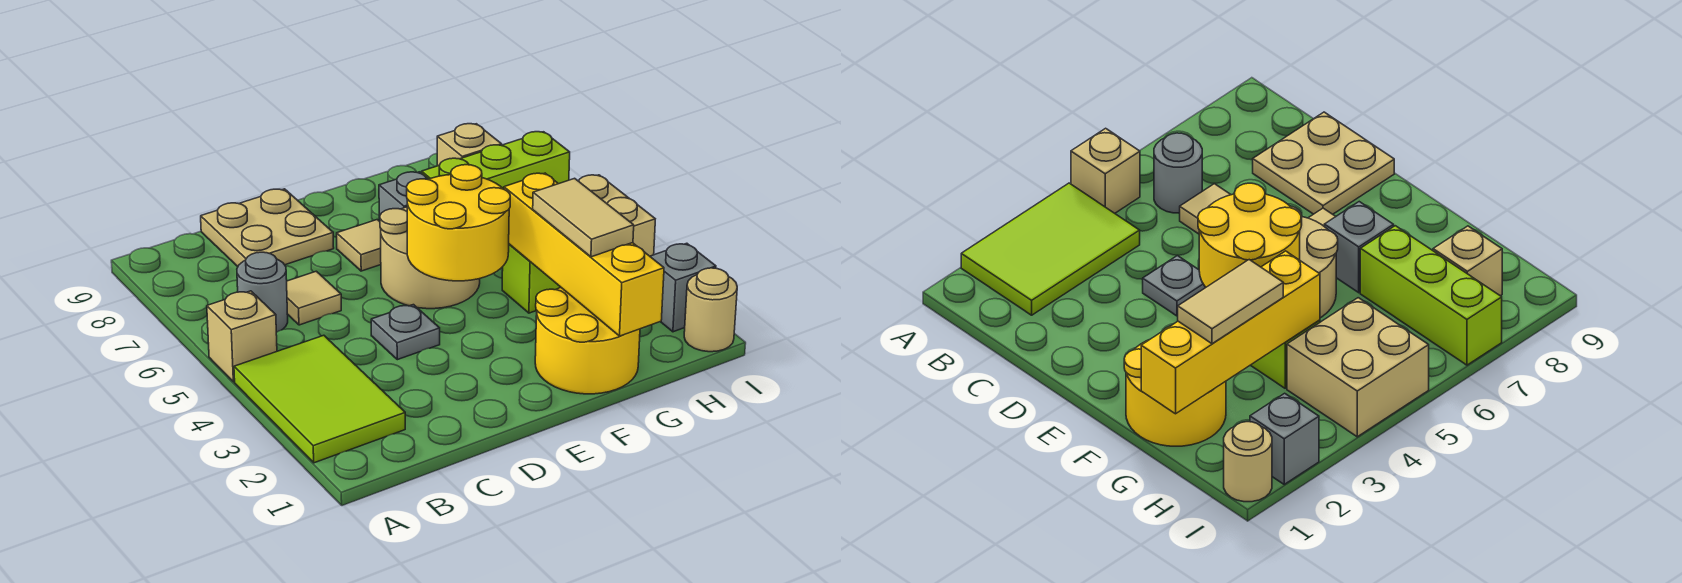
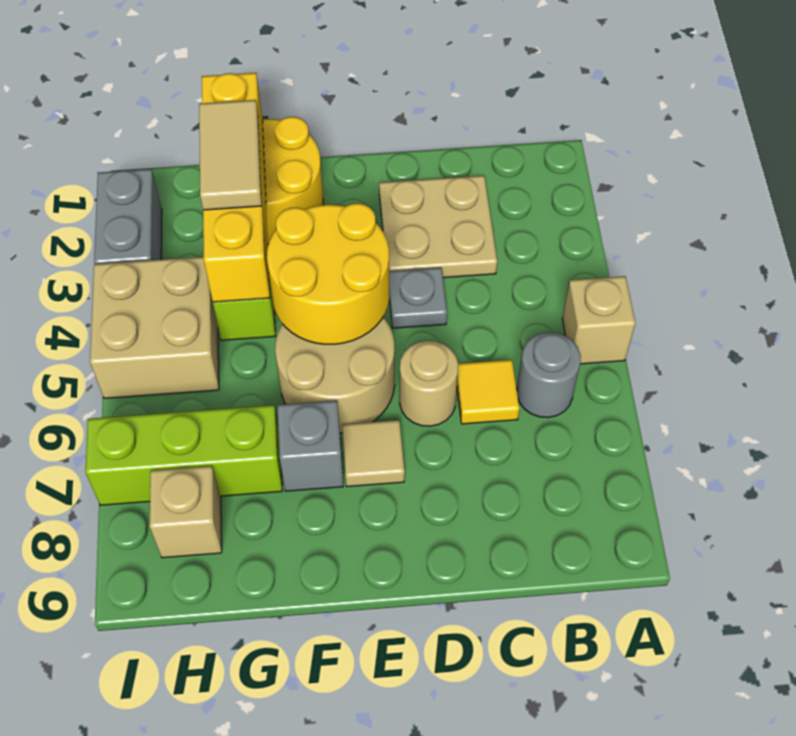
lime tile A2:B4 level 1 -> none
tan tile C6 level 1 -> yellow tile C6 level 1
tan plate C8:D9 level 1 -> tan plate C2:D3 level 1
tan round brick I1 level 1 -> tan round brick D6 level 1
grey brick I2 level 1 -> grey brick I2:I3 level 1

